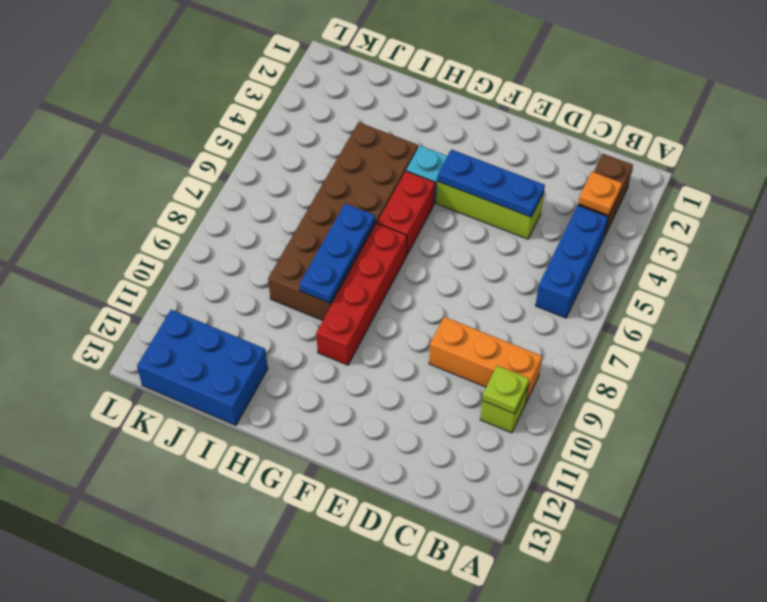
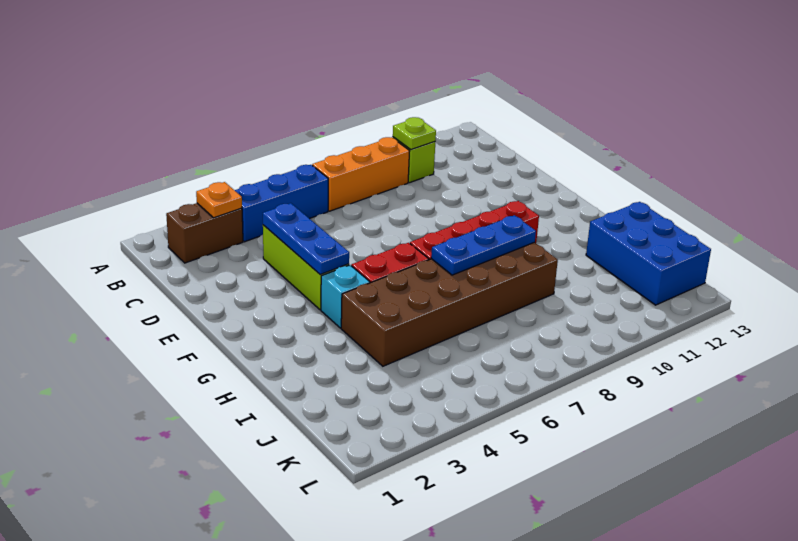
orange brick B9:D9 level 1 -> orange brick B7:B9 level 1

